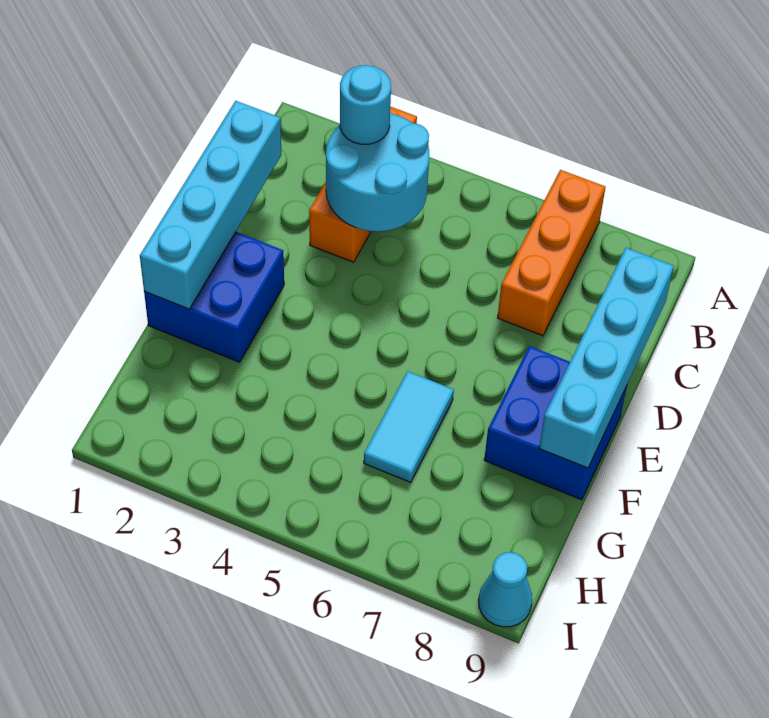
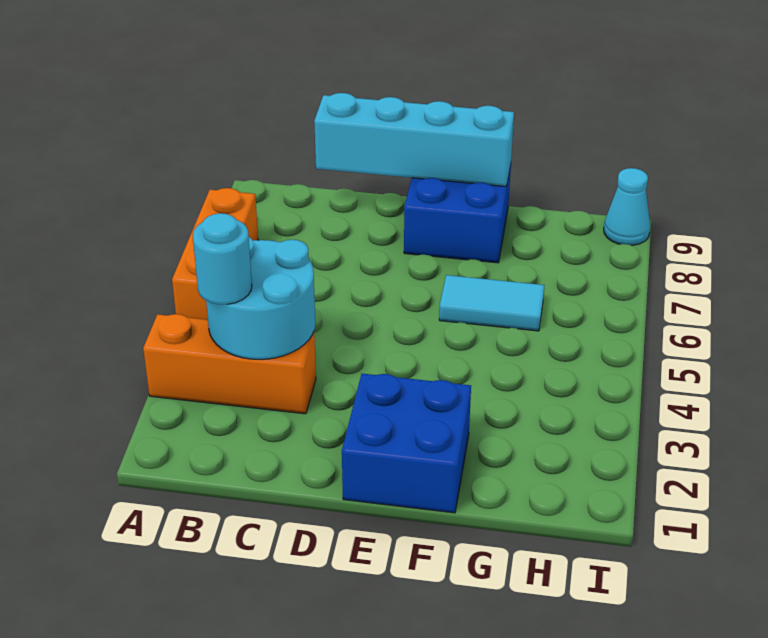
orange brick A7:C7 level 1 -> orange brick A5:A7 level 1
cyan brick C1:F1 level 2 -> none

